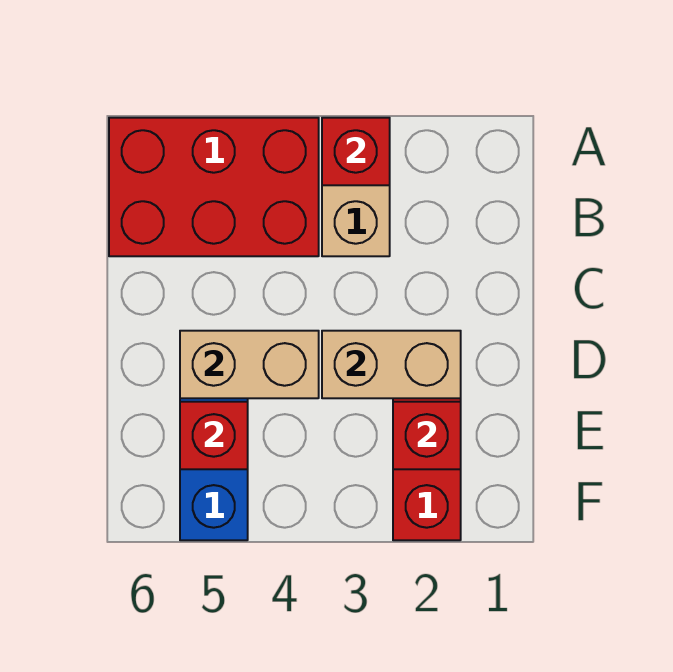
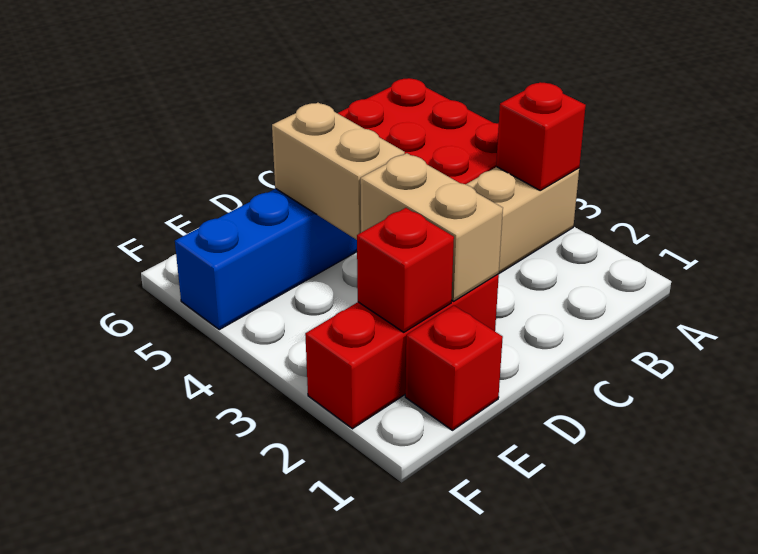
red brick E5 level 2 -> red brick E1 level 1

